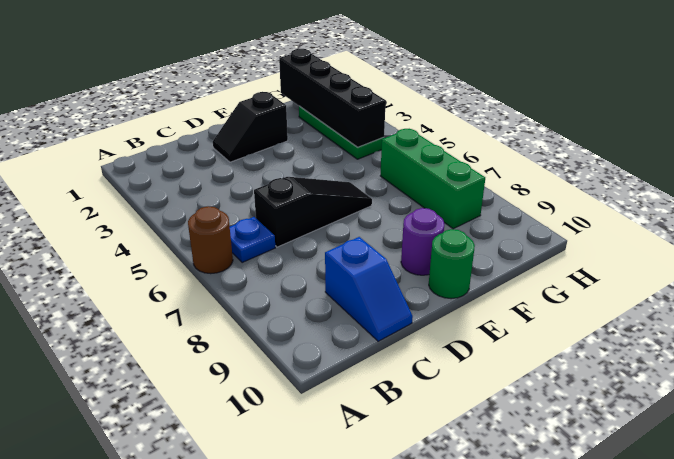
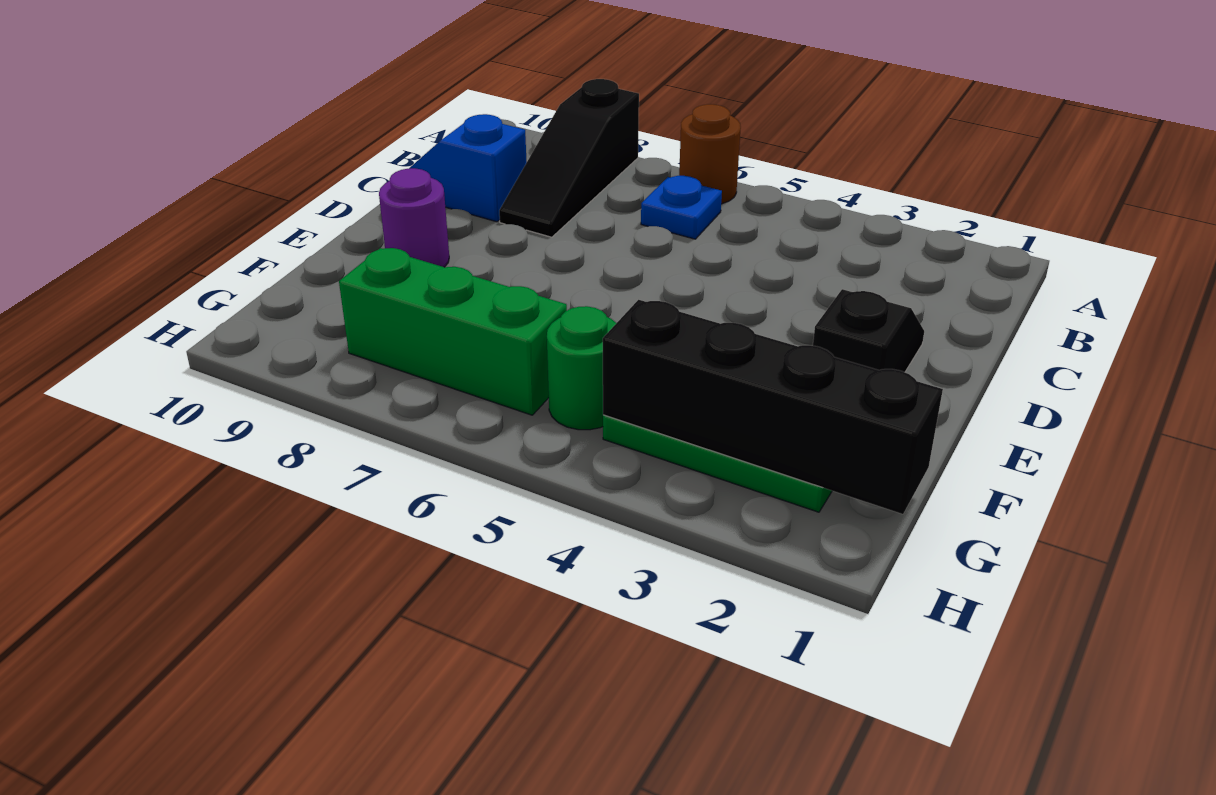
black slope C6:E6 level 1 top C -> black slope A8:C8 level 1 top A
green round brick E10 level 1 -> green round brick G5 level 1

